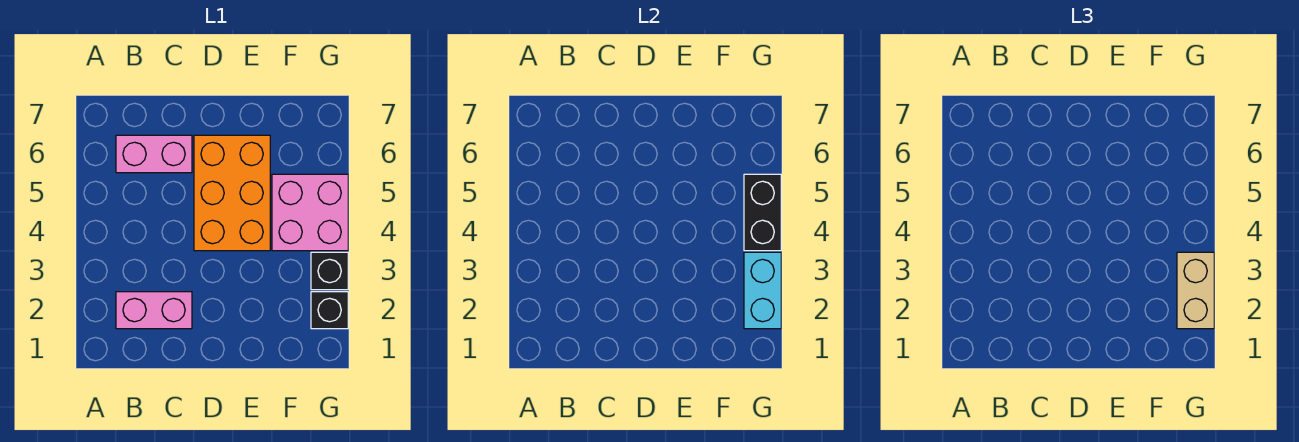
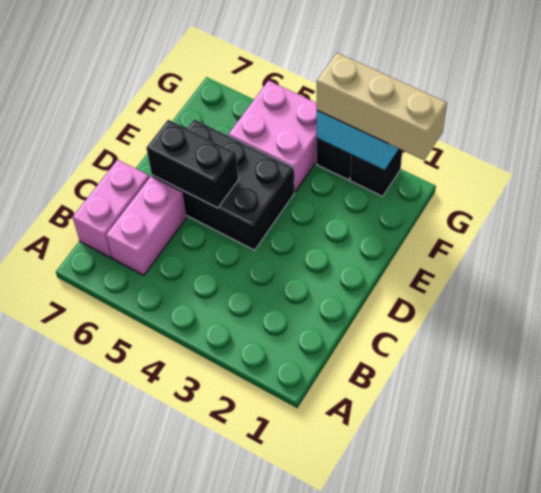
pink brick B2:C2 level 1 -> pink brick B7:C7 level 1
orange brick D4:E6 level 1 -> black brick D4:E6 level 1
tan brick G2:G3 level 3 -> tan brick G1:G3 level 3
black brick G4:G5 level 2 -> black brick D5:D6 level 2

